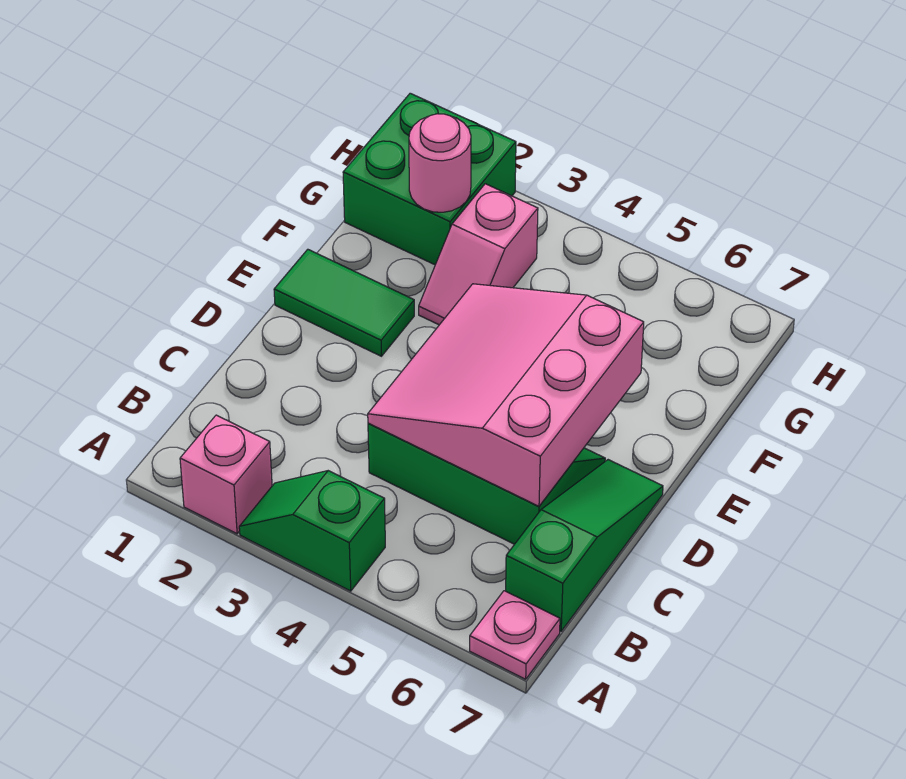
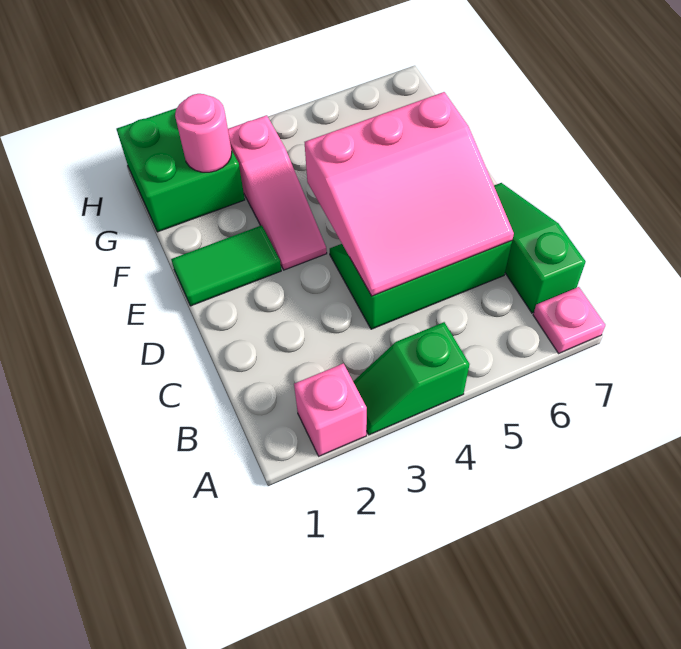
pink slope C4:E6 level 2 top 6 -> pink slope C4:E6 level 2 top E
pink slope F3:G3 level 1 top G -> pink slope E3:G3 level 1 top G

